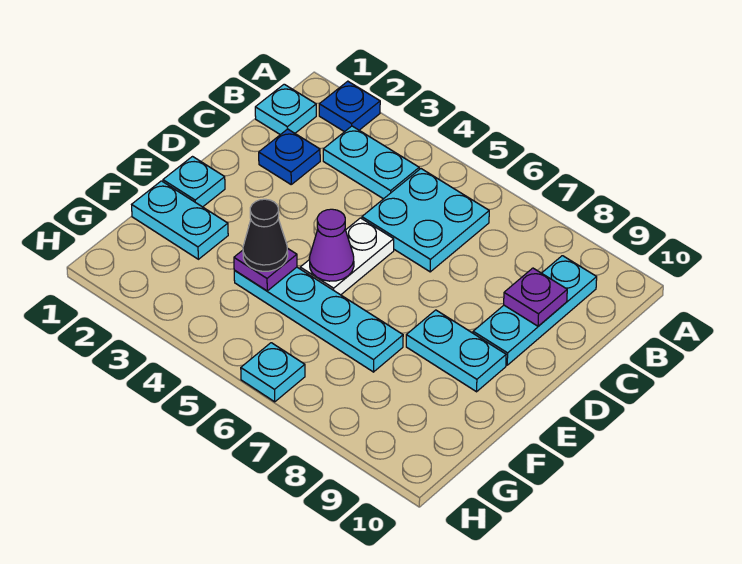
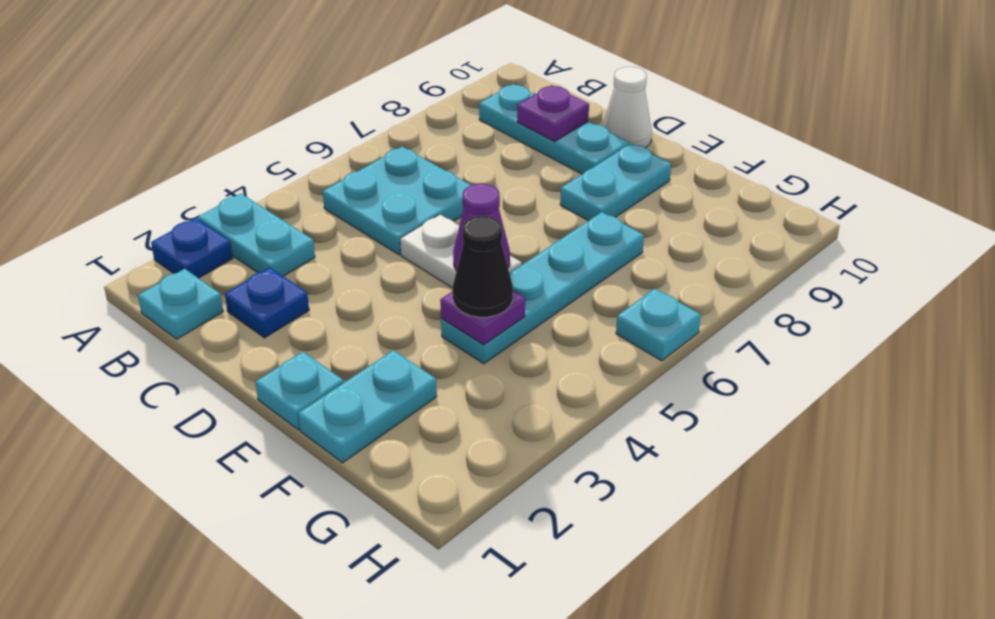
cyan plate B3:B4 level 1 -> cyan plate A3:B3 level 1
none -> white cone D10 level 1

